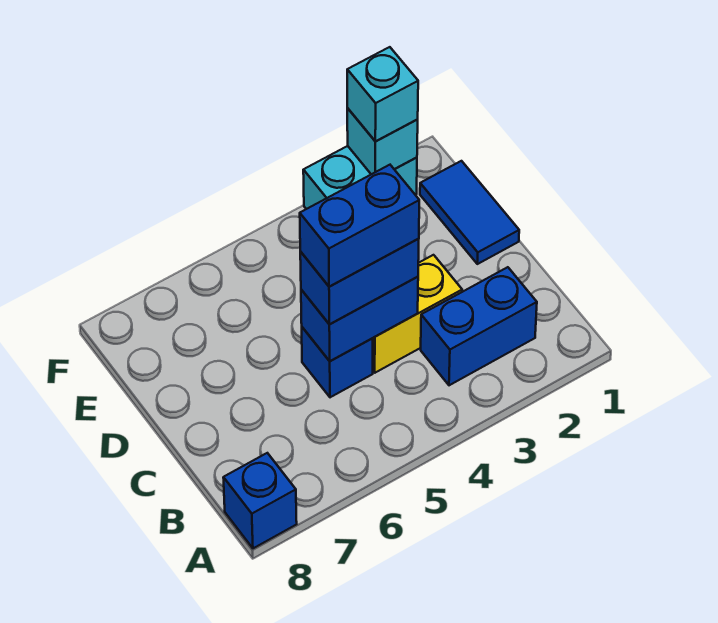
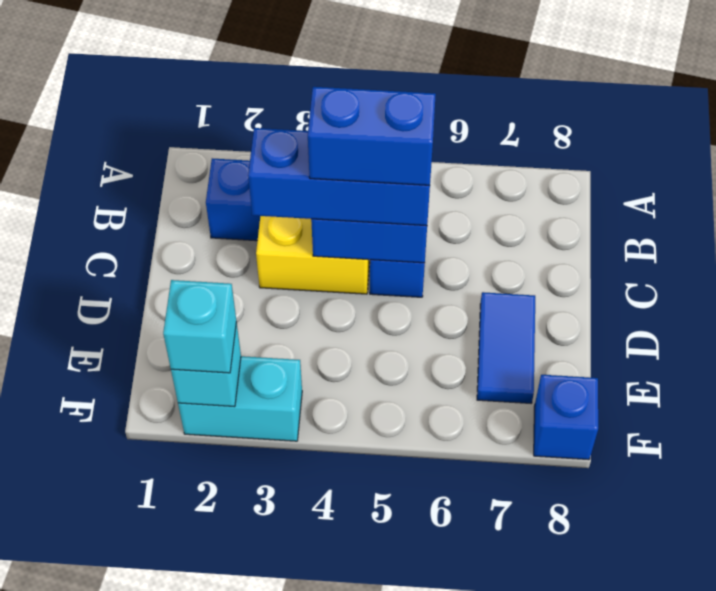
blue brick A8 level 1 -> blue brick F8 level 1
blue brick C4:C5 level 3 -> blue brick C3:C5 level 3
blue tile D1:E1 level 1 -> blue tile D7:E7 level 1

